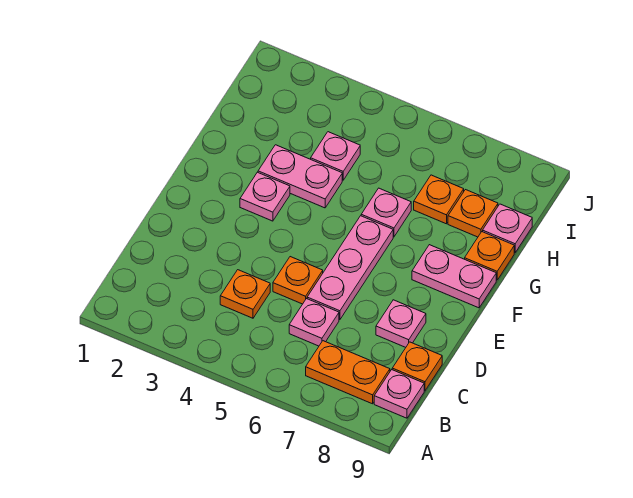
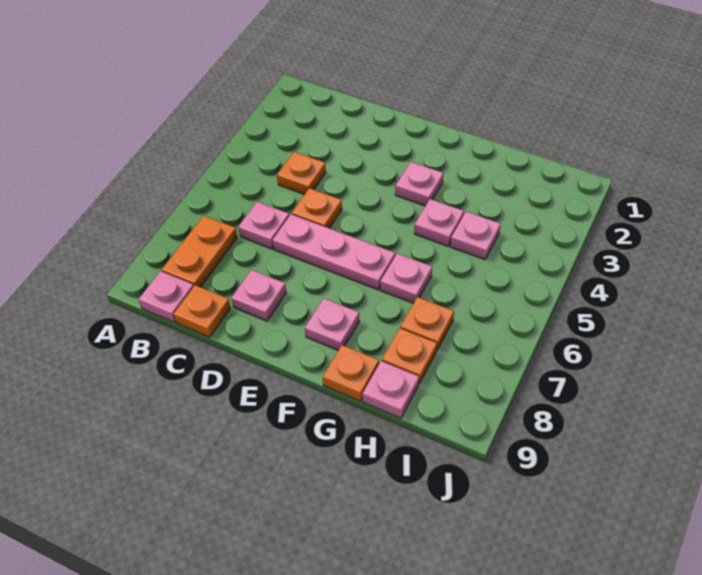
pink plate F8:F9 level 1 -> pink plate F8 level 1
pink plate G3:G4 level 1 -> pink plate G4 level 1

